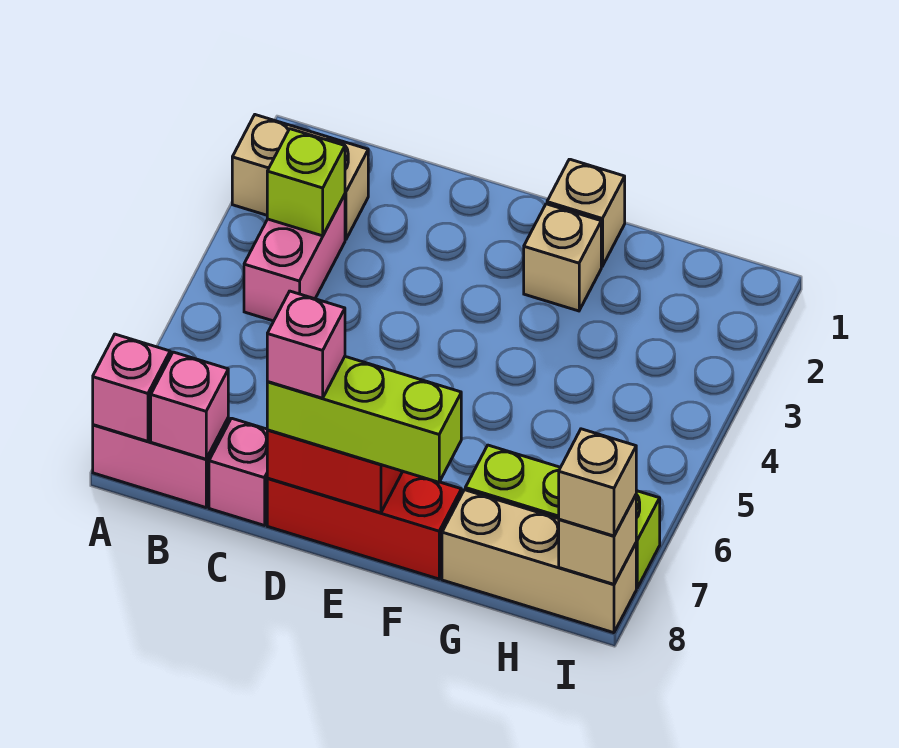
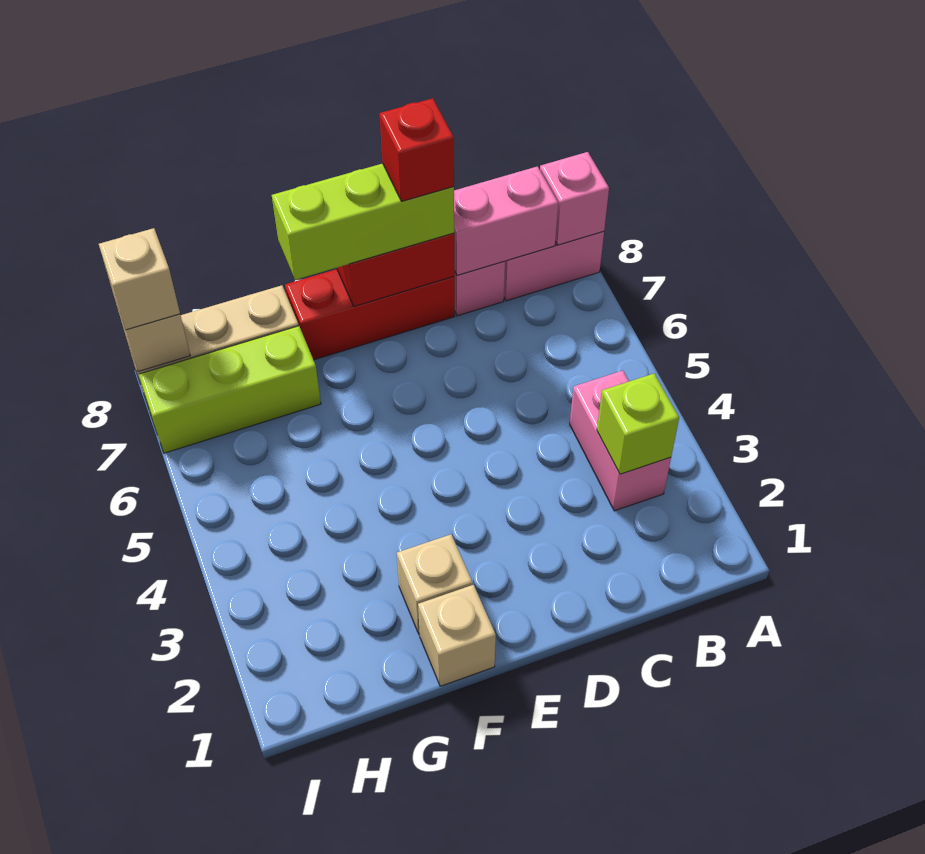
tan brick A2:B2 level 1 -> none
pink brick B8 level 2 -> pink brick B8:C8 level 2
pink brick D8 level 4 -> red brick D8 level 4

